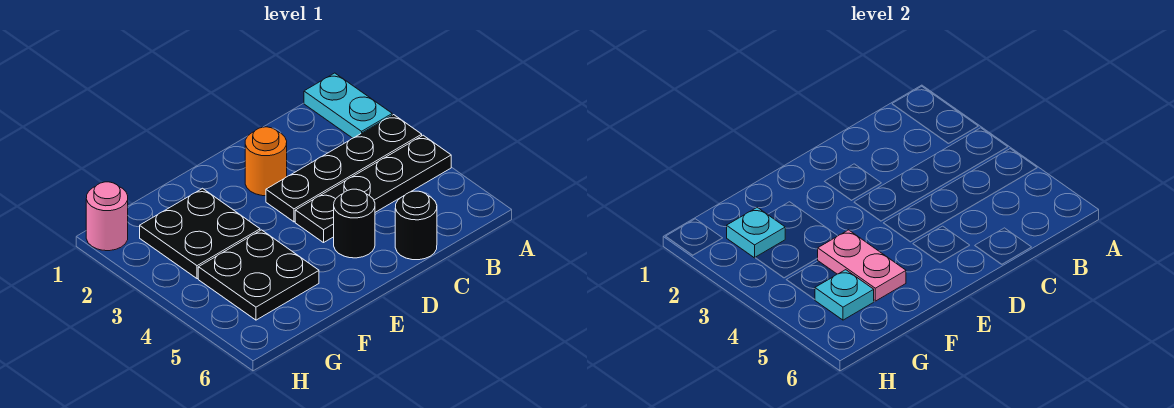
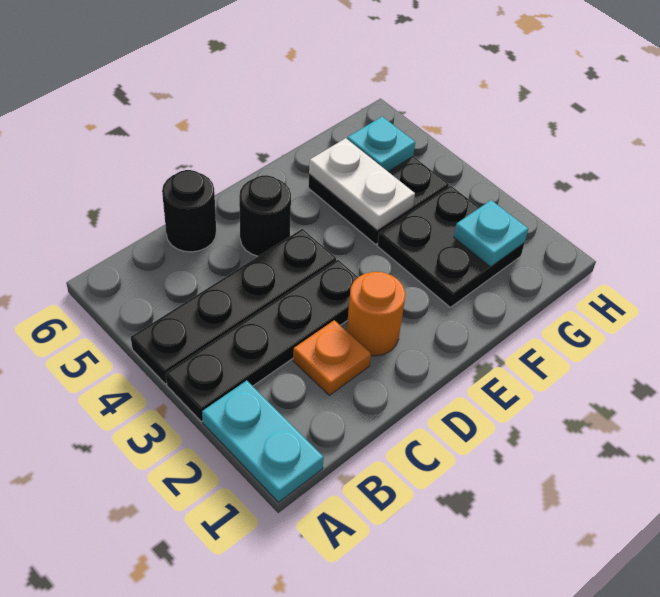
none -> orange plate C2 level 1
pink plate F4:F5 level 2 -> white plate F4:F5 level 2
pink round brick H1 level 1 -> none

